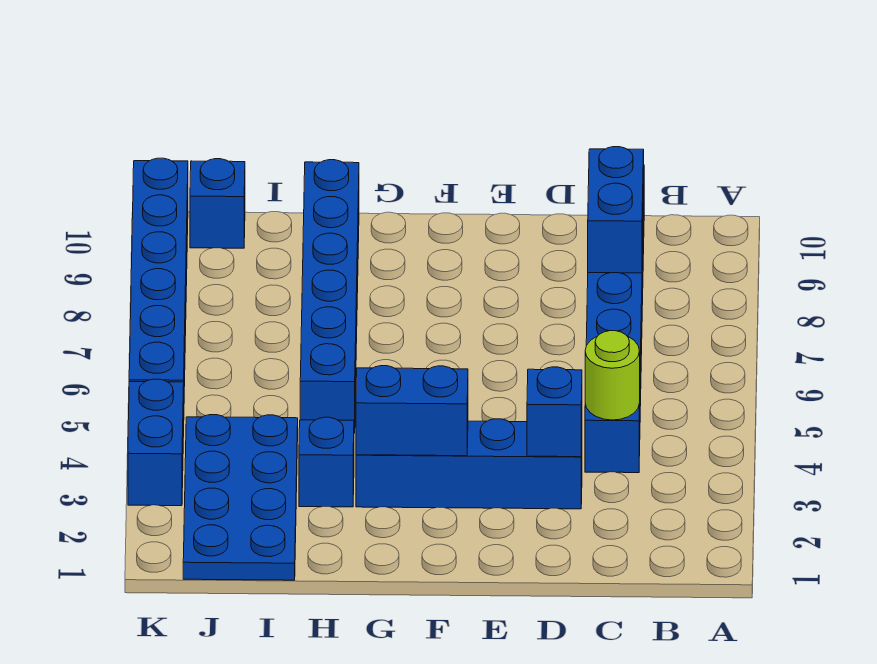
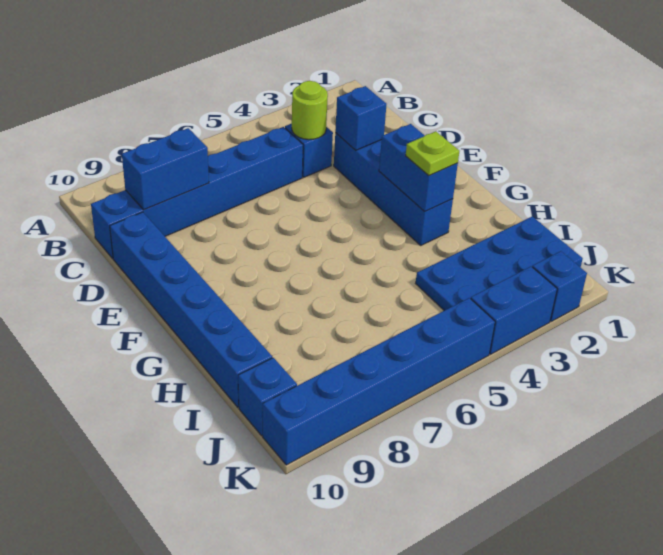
none -> lime plate G3 level 3
blue brick H3 level 1 -> blue brick K2 level 1
blue brick H5:H10 level 1 -> blue brick D10:I10 level 1

